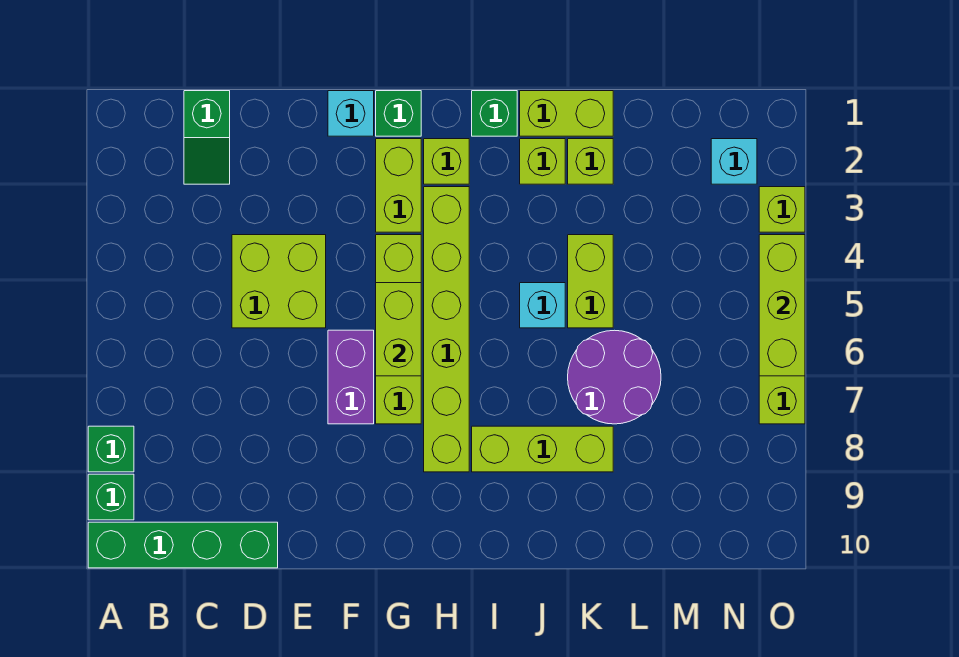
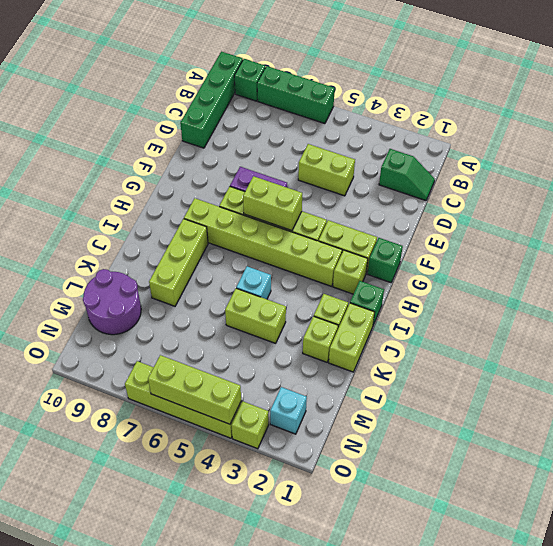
green brick A8 level 1 -> green brick A6:A8 level 1
green slope C1:C2 level 1 top 1 -> green slope C1:C2 level 1 top 2
lime brick D4:E5 level 1 -> lime brick D4:D5 level 1
cyan brick F1 level 1 -> none
purple round brick K6:L7 level 1 -> purple round brick L9:M10 level 1

